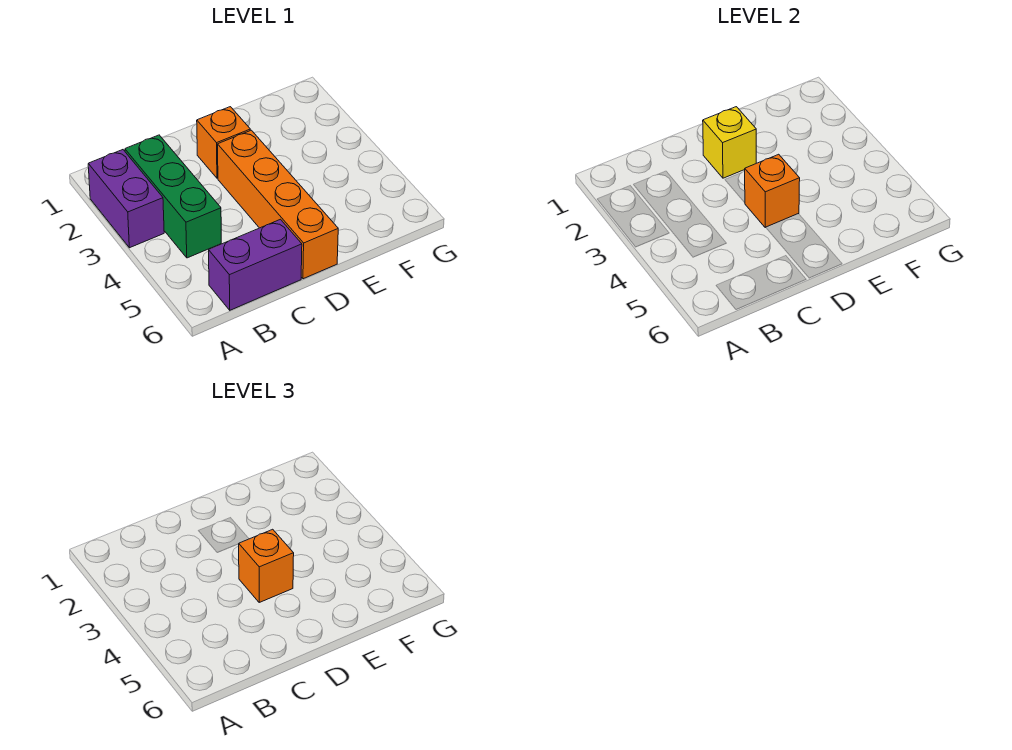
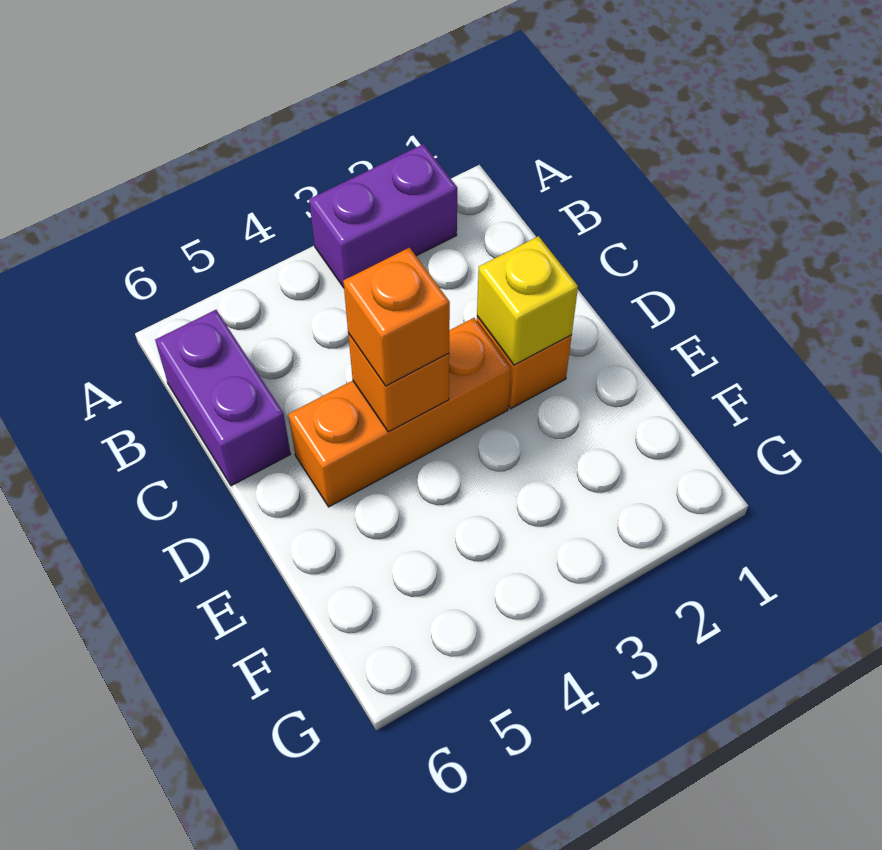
green brick B2:B4 level 1 -> none
orange brick D3:D6 level 1 -> orange brick D3:D5 level 1

